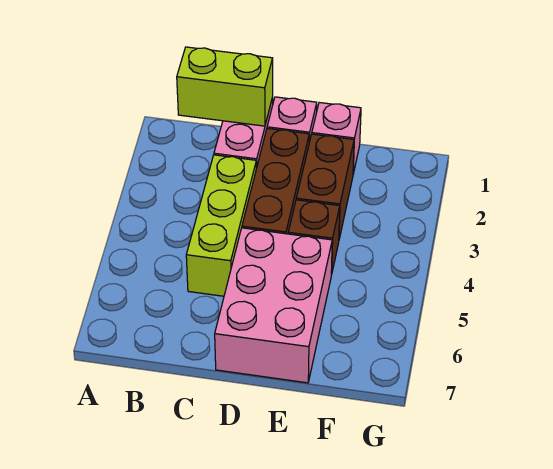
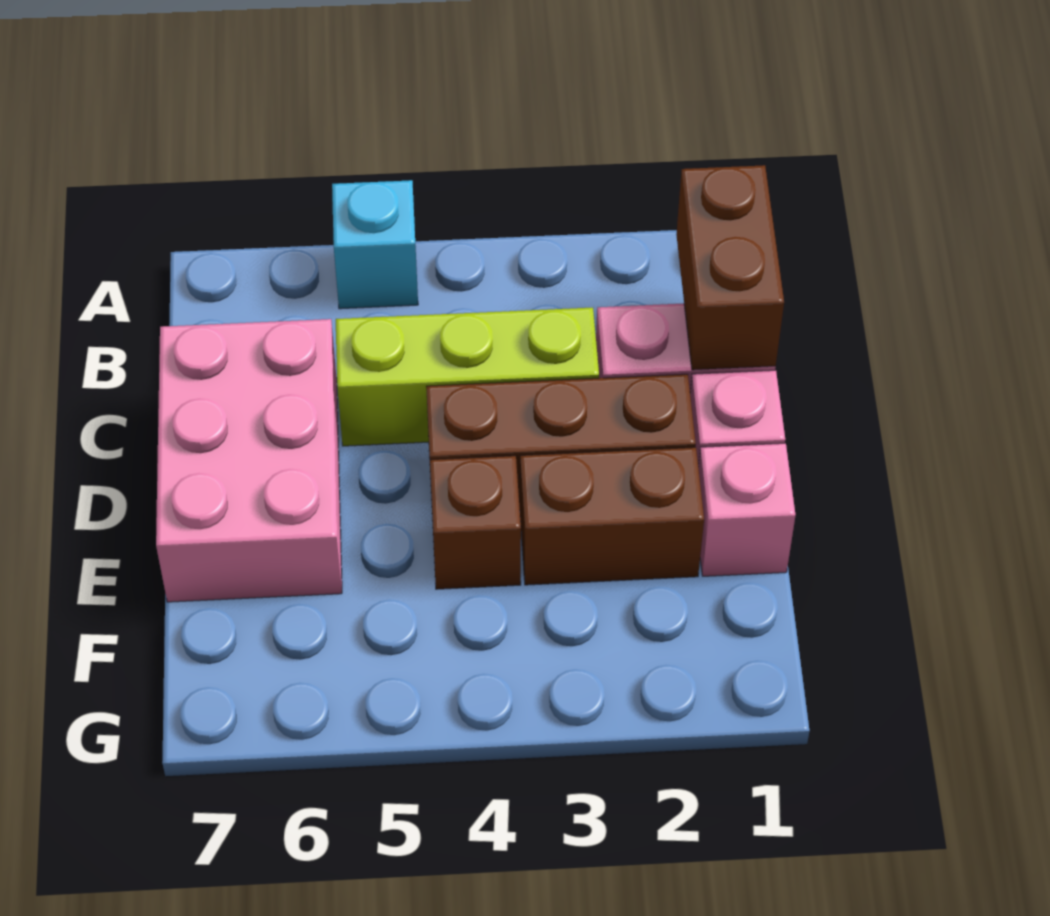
none -> cyan brick A5 level 1
lime brick B1:C1 level 2 -> brown brick B1:C1 level 2
pink brick D5:E7 level 1 -> pink brick C6:E7 level 1

